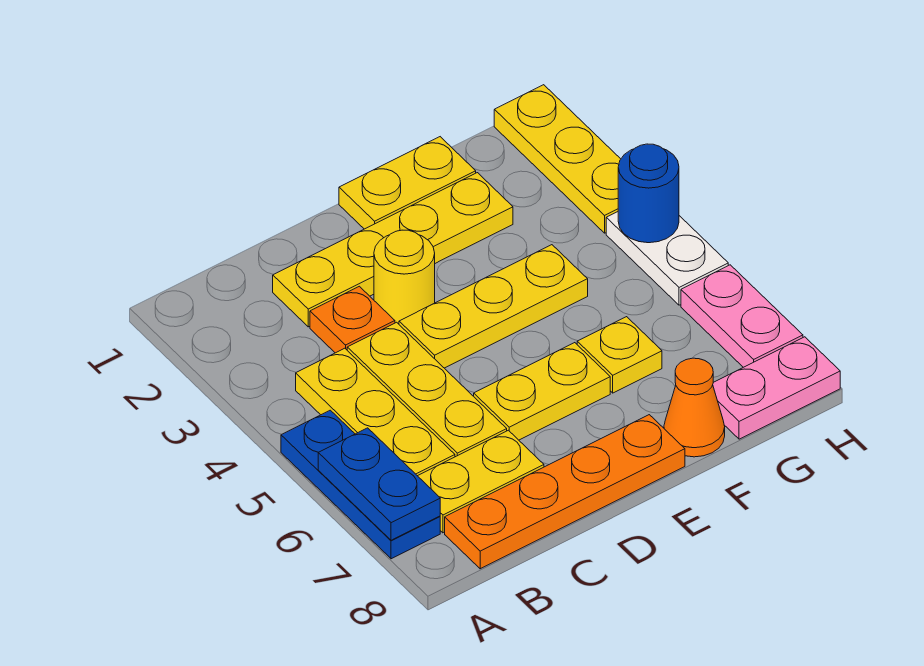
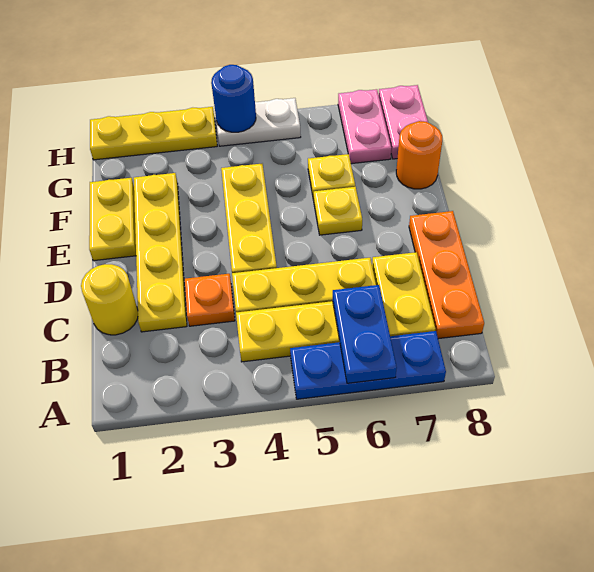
blue plate A6:A7 level 2 -> blue plate A6:B6 level 2
orange plate B8:E8 level 1 -> orange plate B8:D8 level 1
yellow round brick D3 level 1 -> yellow round brick C1 level 1
yellow plate D6:E6 level 1 -> yellow plate E6 level 1
orange cone F8 level 1 -> orange round brick F8 level 1
pink plate H6:H7 level 1 -> pink plate G7:H7 level 1

